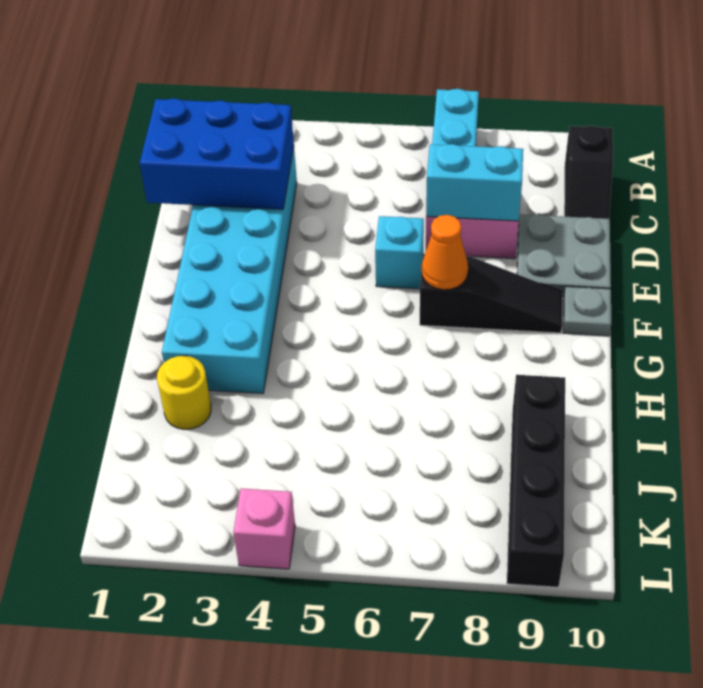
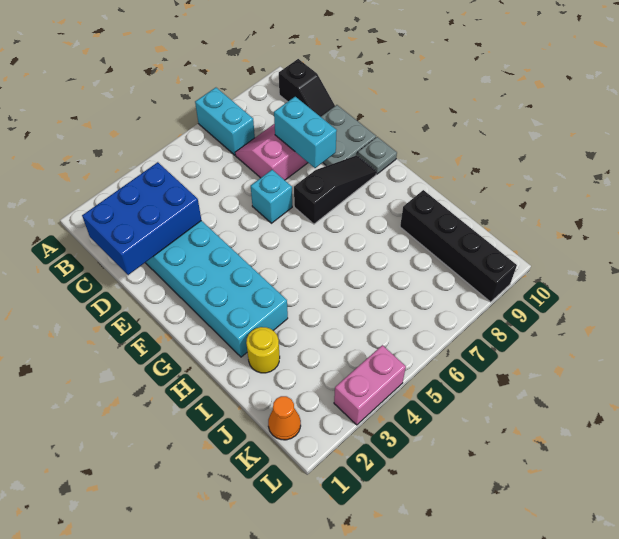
cyan brick D7:D8 level 2 -> cyan brick D8:E8 level 2
orange cone F7 level 2 -> orange cone K1 level 1
pink brick L4 level 1 -> pink brick L3:L4 level 1

